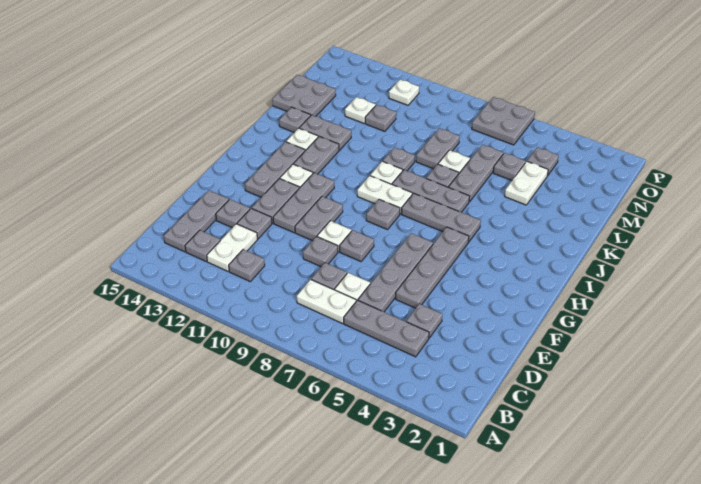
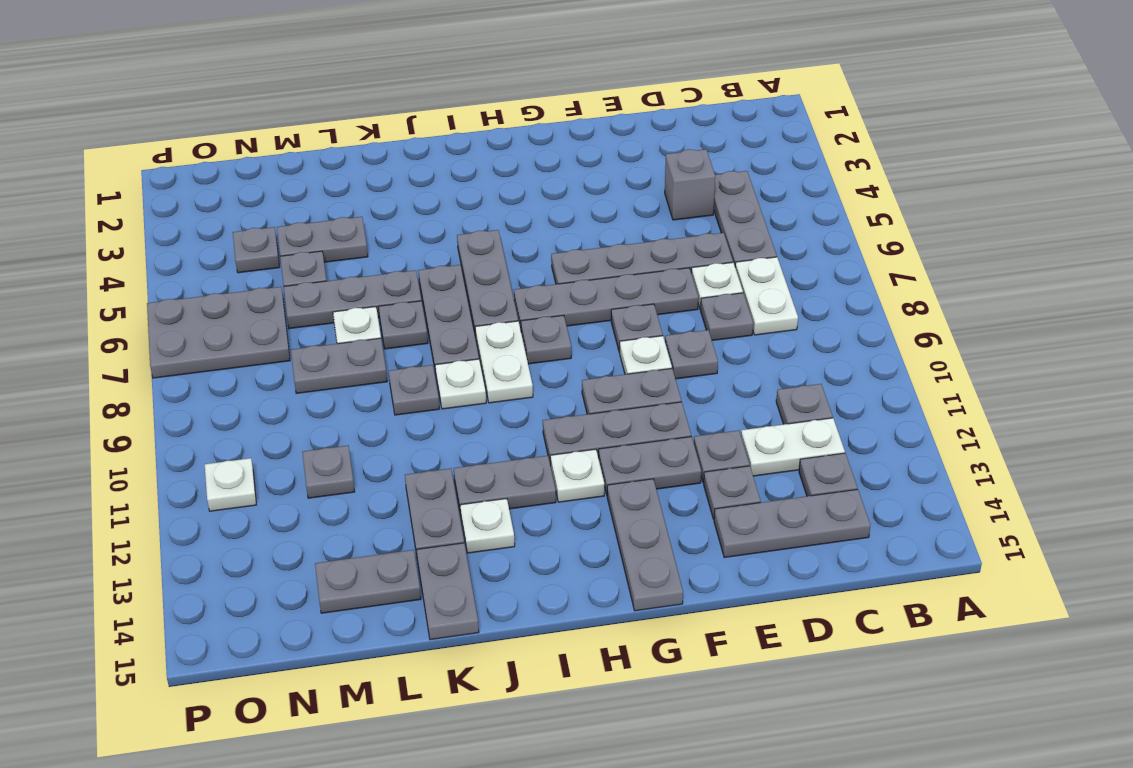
grey plate D4 level 1 -> grey brick D4 level 1
grey plate E5:H5 level 1 -> grey plate E7:H7 level 1
grey plate G13:I13 level 1 -> grey plate G13:G15 level 1
grey plate K14 level 1 -> grey plate K14:K15 level 1
white plate L4:M4 level 1 -> grey plate L4:M4 level 1
grey plate L14:M15 level 1 -> grey plate L14:M14 level 1
white plate M12 level 1 -> none
grey plate O6:P7 level 1 -> grey plate N6:P7 level 1

